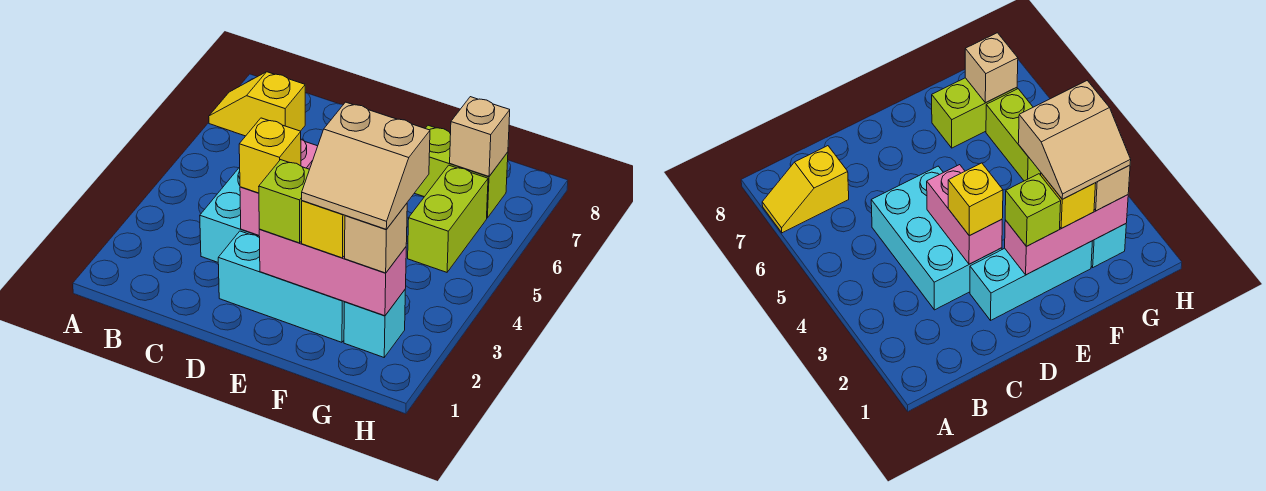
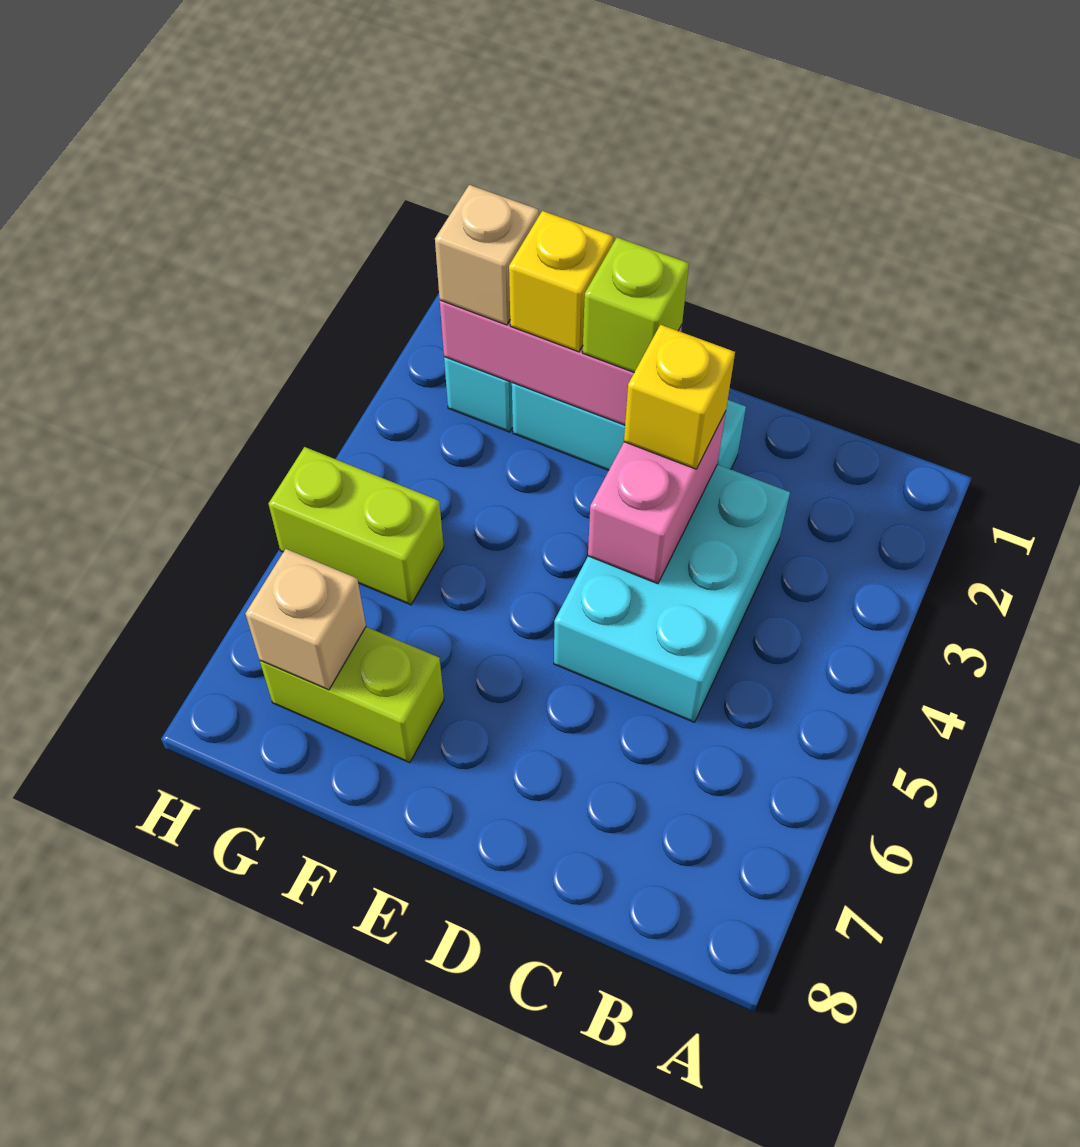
yellow slope A7:B7 level 1 top B -> none
tan slope F2:G3 level 4 top 3 -> none
lime brick G5:G6 level 1 -> lime brick G5:H5 level 1

